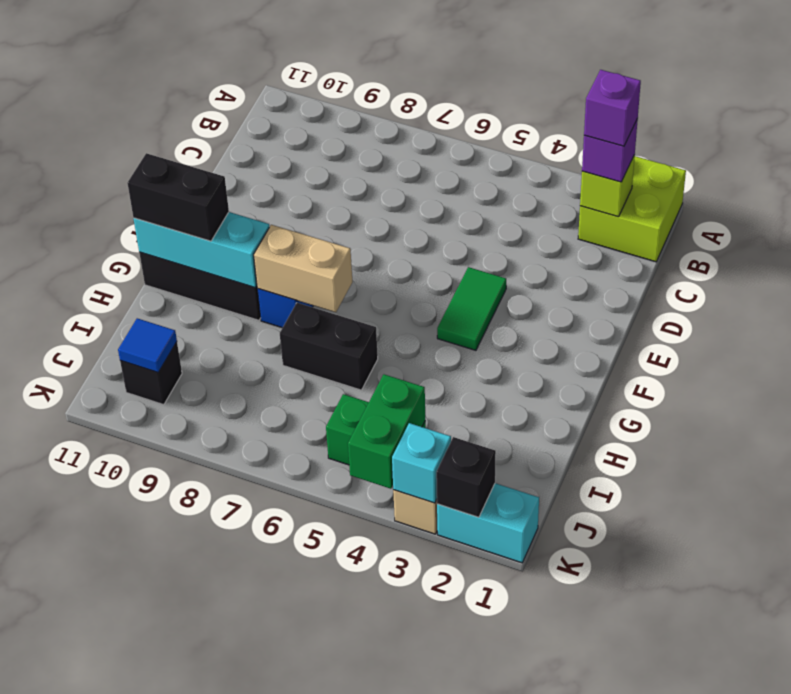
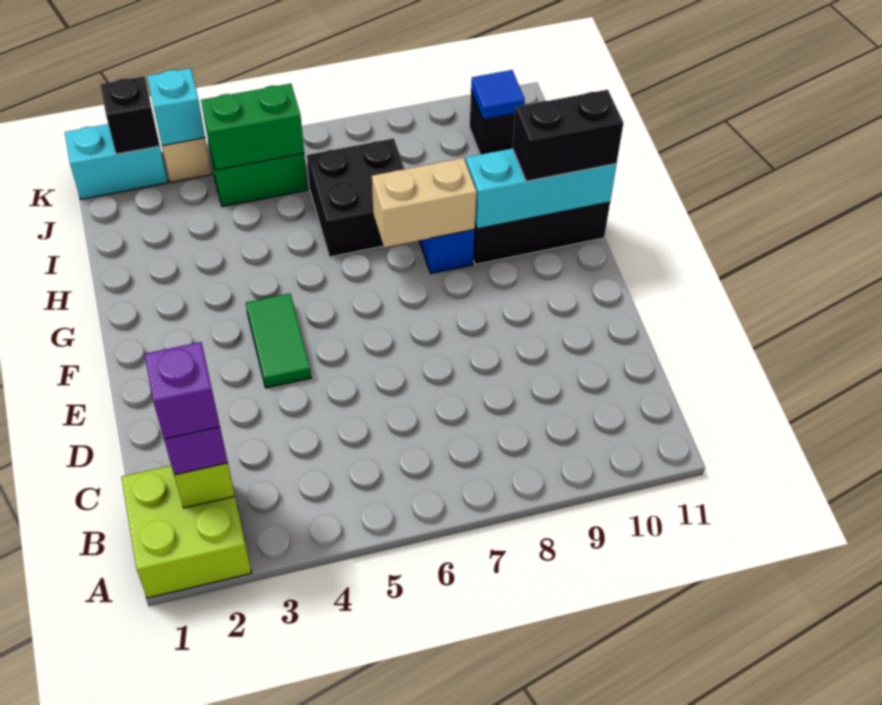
black brick H6:H7 level 1 -> black brick H6:I7 level 1
green brick J4:K4 level 2 -> green brick J4:J5 level 2

